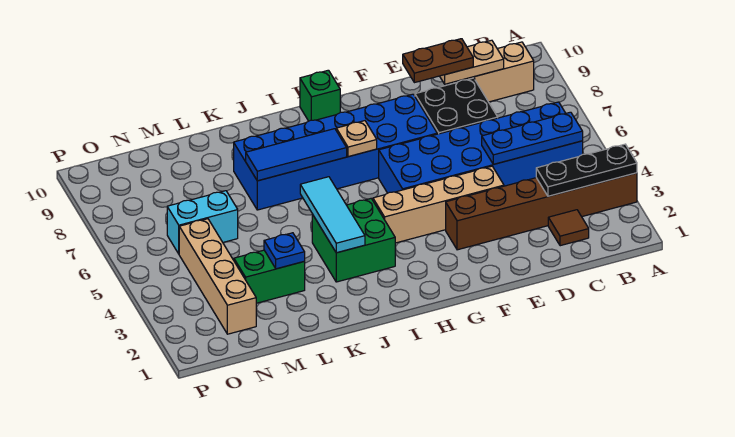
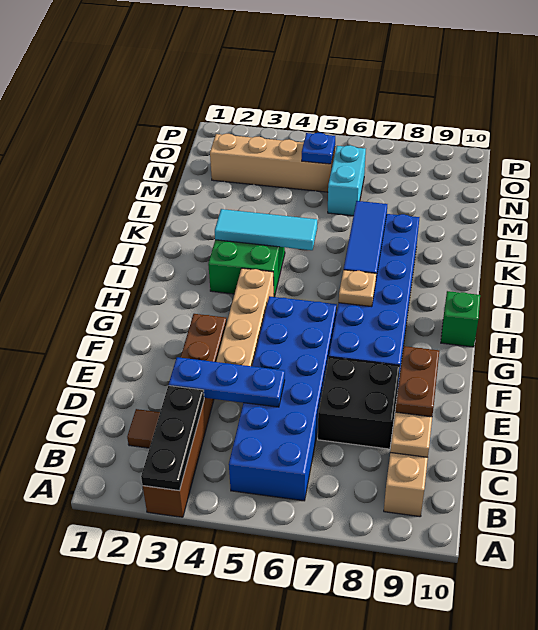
blue plate B5:D5 level 2 -> blue plate D3:D5 level 2
green brick L3:M3 level 1 -> none
blue plate L3 level 2 -> blue plate N5 level 2

